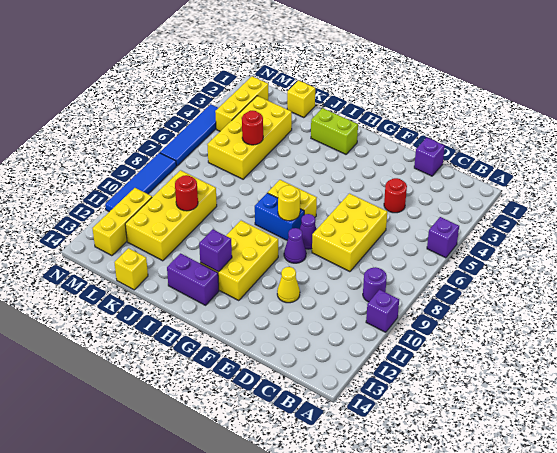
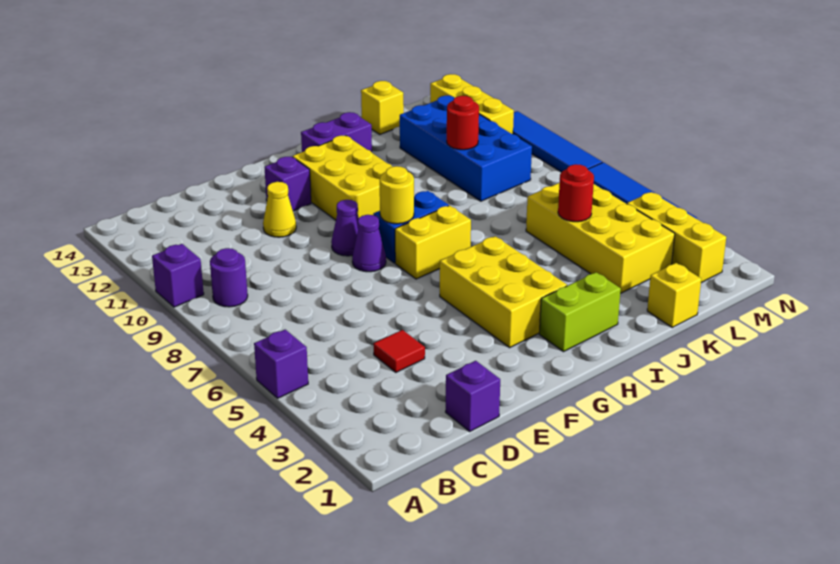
red round brick D4 level 1 -> red tile D4 level 1
yellow brick D6:E8 level 1 -> yellow brick G3:H5 level 1
purple brick H12 level 2 -> purple brick F12 level 1
yellow brick K9:L12 level 1 -> blue brick K9:L12 level 1

